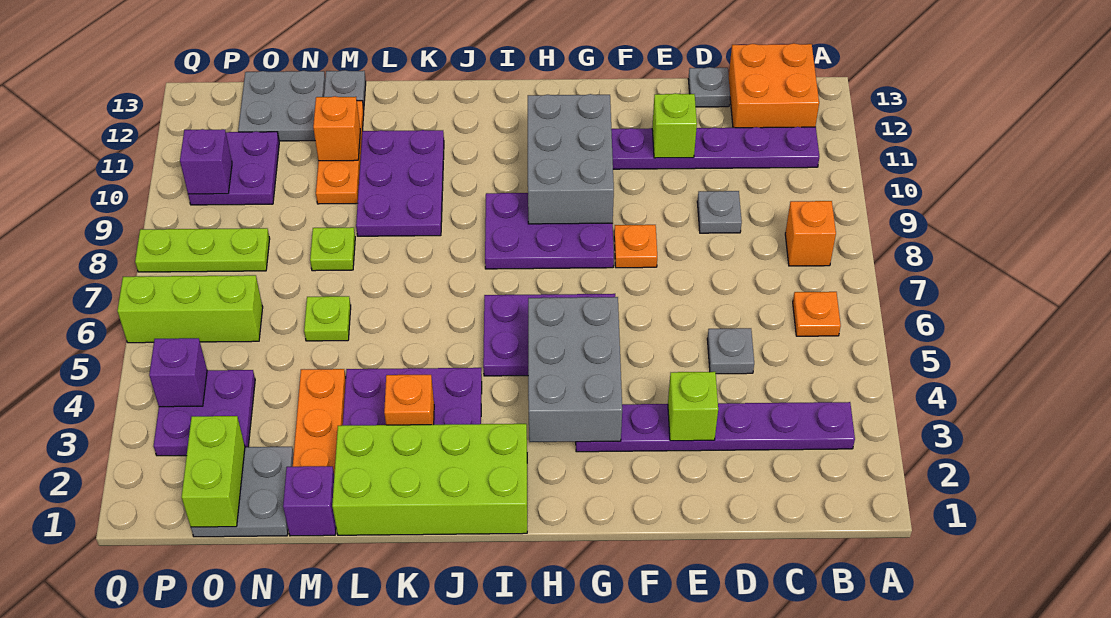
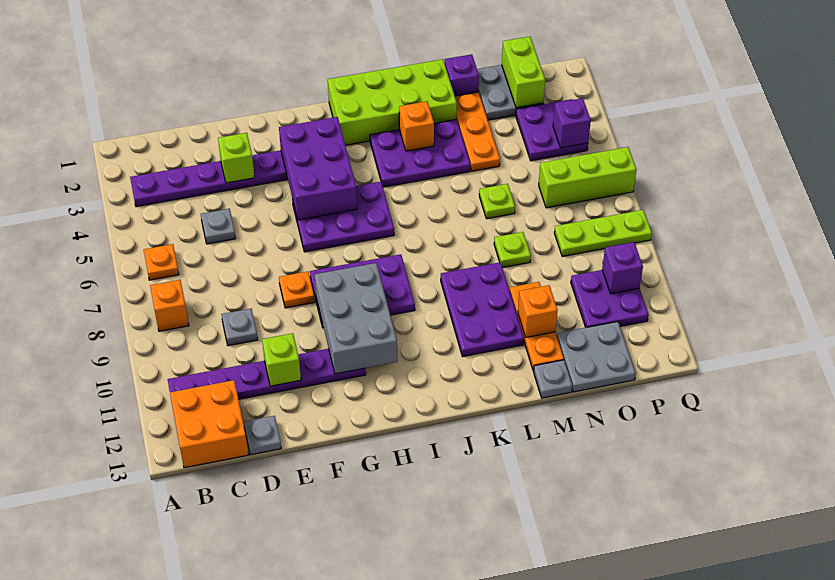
grey brick G3:H5 level 2 -> purple brick G3:H5 level 2

